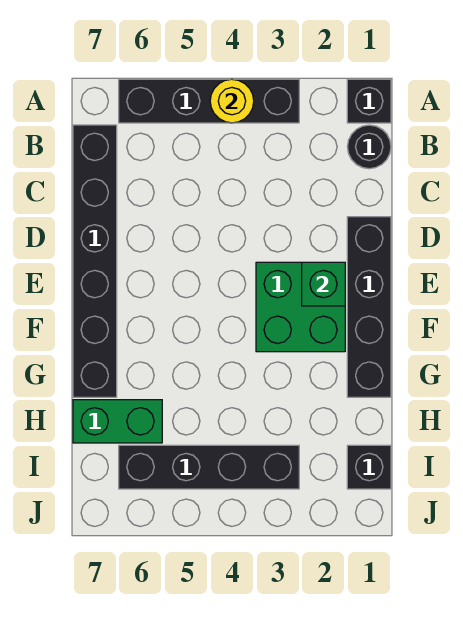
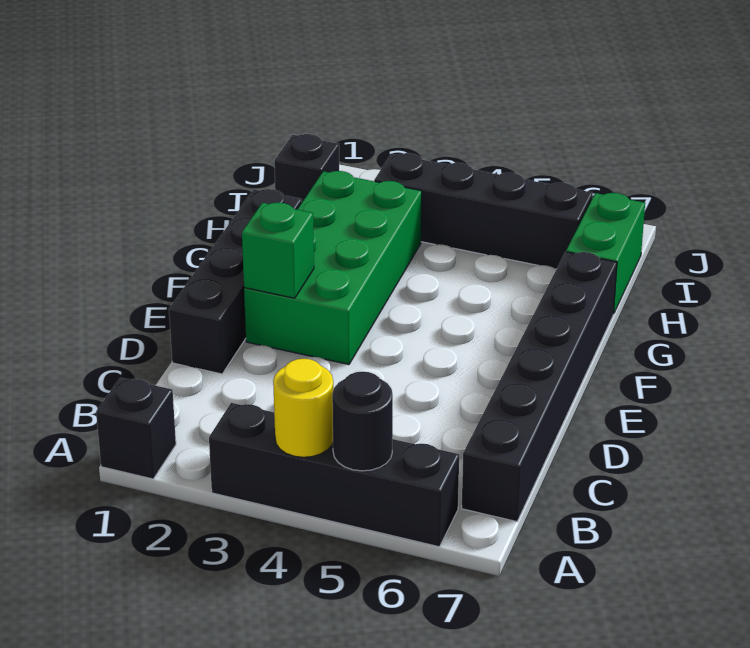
black round brick B1 level 1 -> black round brick A5 level 2
green brick E2:F3 level 1 -> green brick E2:H3 level 1
green brick H6:H7 level 1 -> green brick H7:I7 level 1

